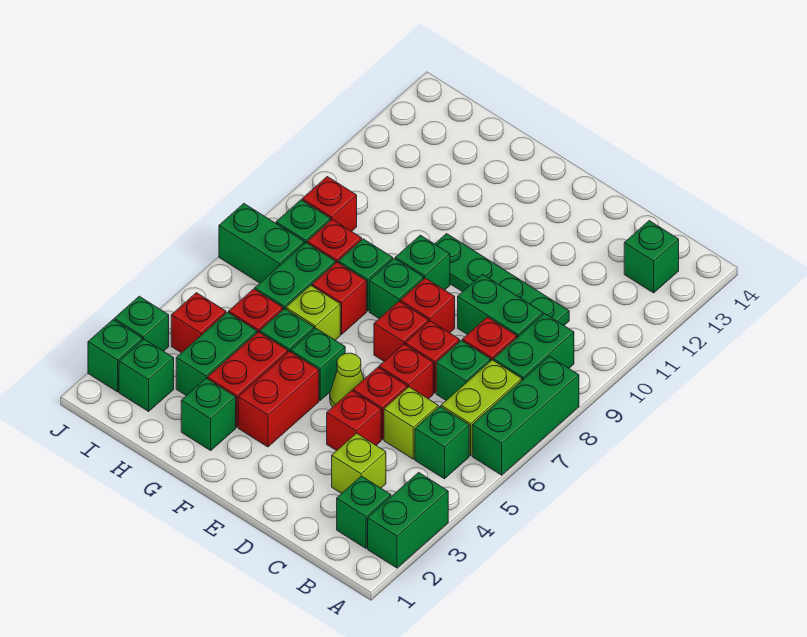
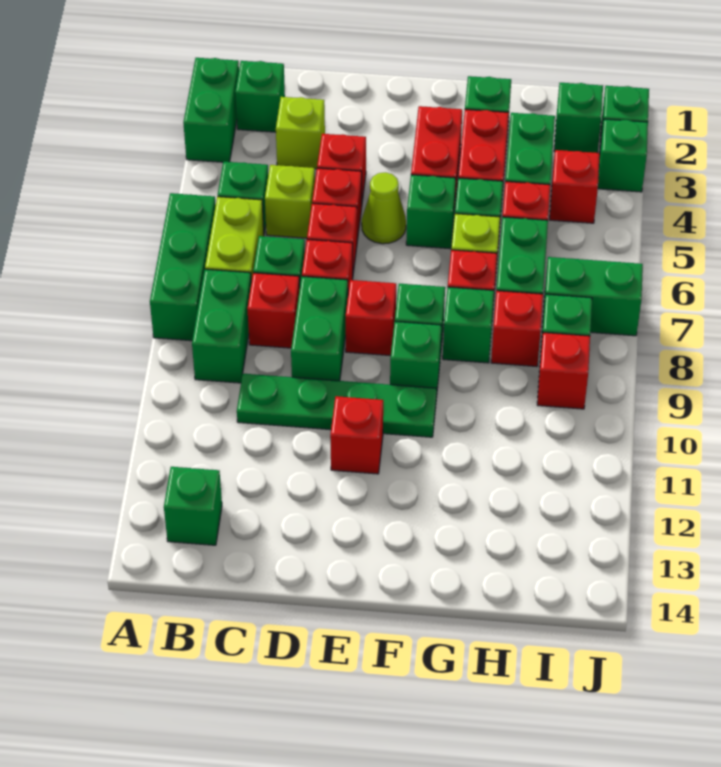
green brick C9:D9 level 1 -> green brick D8:D9 level 1
red brick E7 level 1 -> red brick E11 level 1

